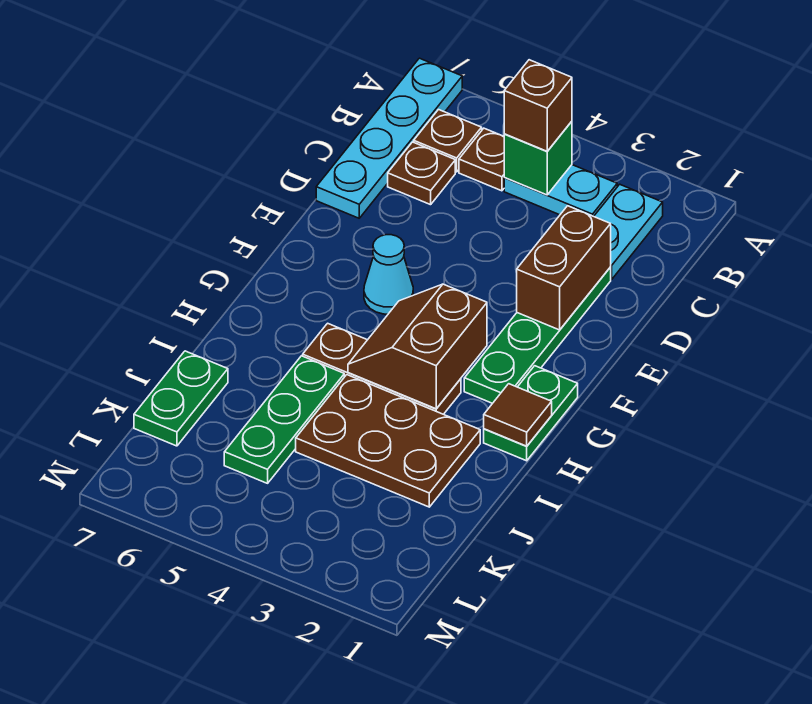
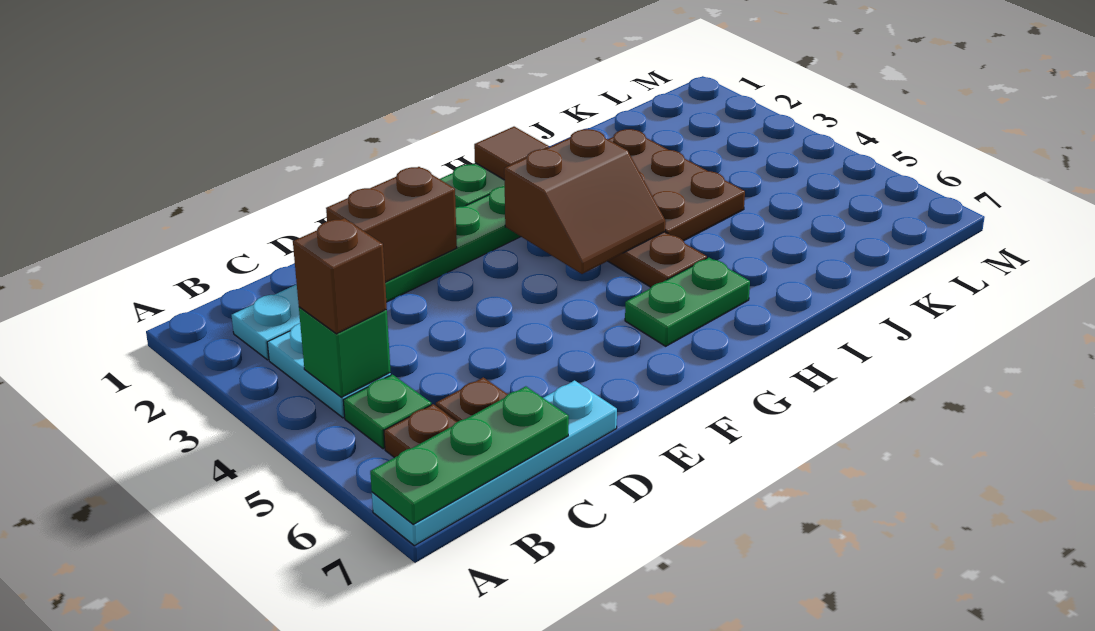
brown plate B5 level 1 -> green plate B5 level 1
cyan cone F5 level 1 -> none
green plate I5:K5 level 1 -> green plate A7:C7 level 2
green plate J7:K7 level 1 -> green plate G6:H6 level 1

